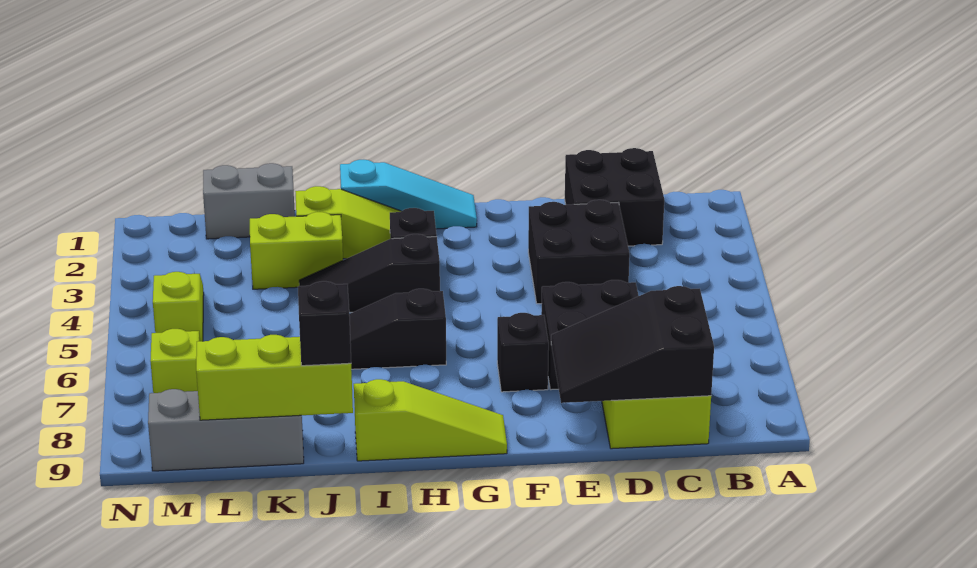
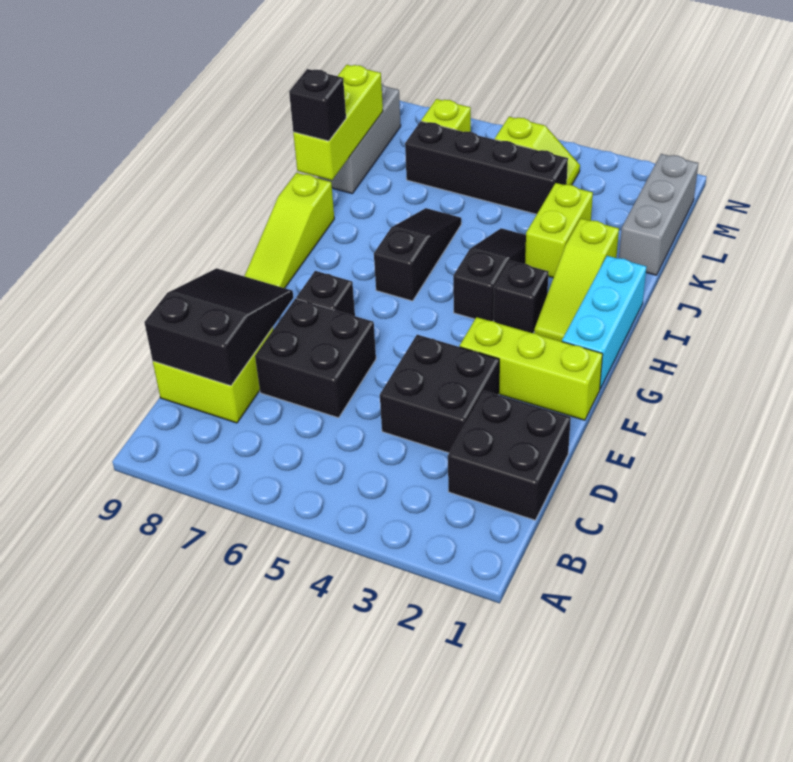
none -> lime brick F1:F3 level 1
cyan slope G1:I1 level 1 top I -> cyan brick G1:I1 level 1
grey brick K1:L1 level 1 -> grey brick K1:M1 level 1
none -> black brick L4:L7 level 1

